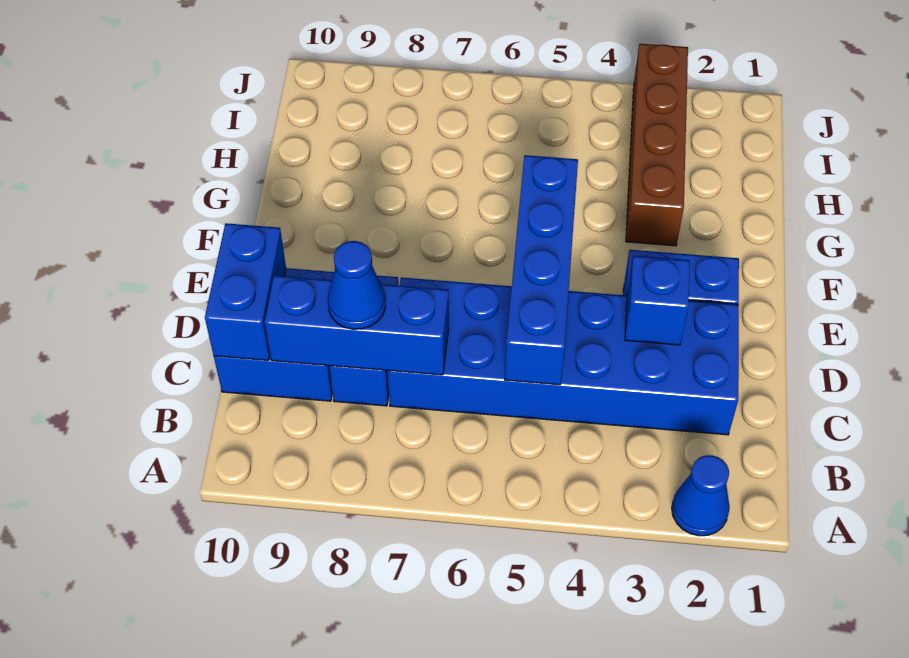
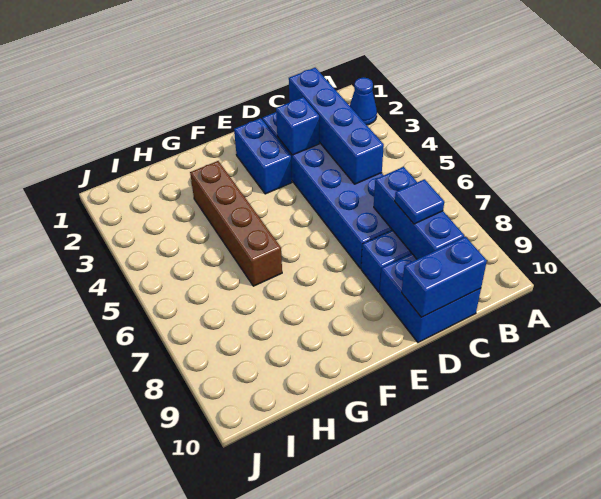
blue brick C5:F5 level 2 -> blue brick C2:C5 level 2
blue cone C8 level 3 -> blue tile C8 level 3
brown brick G3:J3 level 1 -> brown brick G3:G6 level 1

